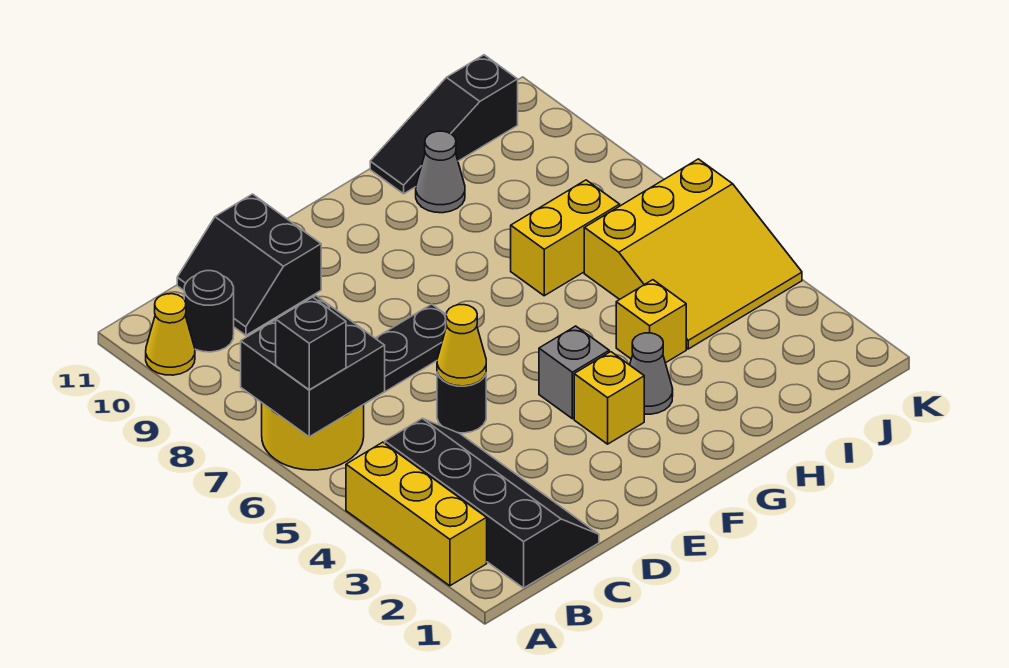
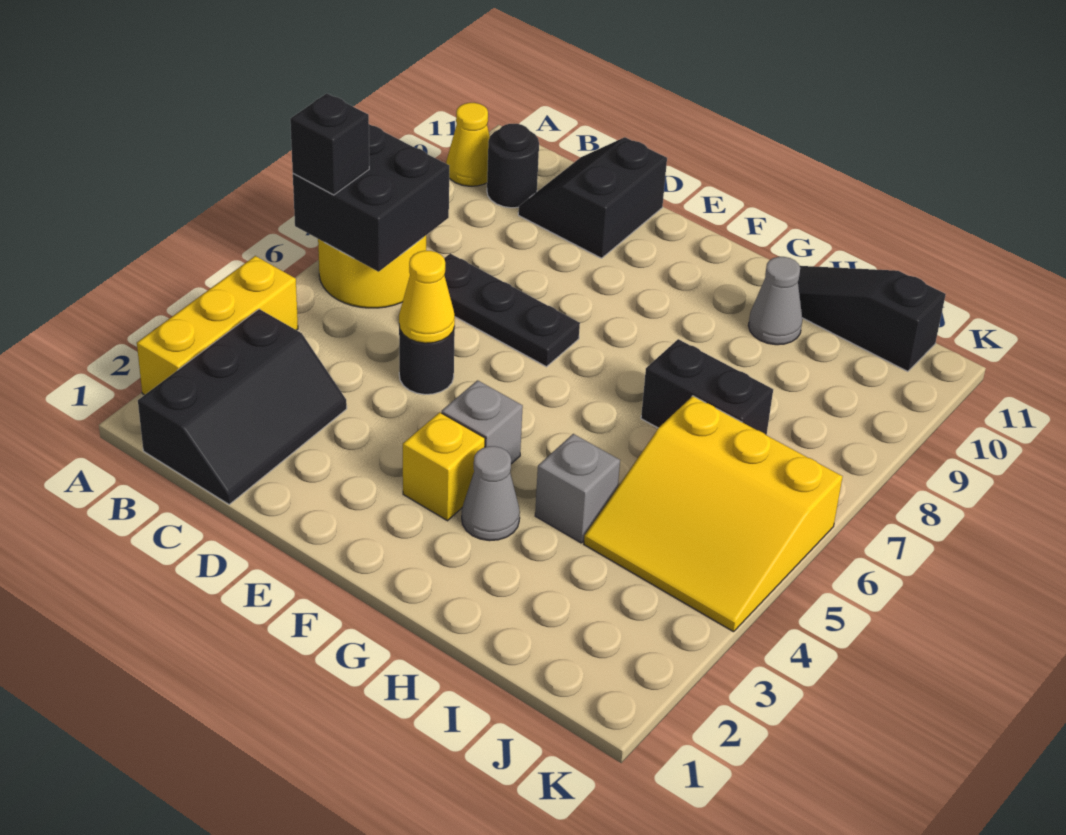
black slope B1:C4 level 1 top B -> black slope B1:C3 level 1 top B
yellow brick H4 level 1 -> grey brick H4 level 1
yellow brick H7:I7 level 1 -> black brick H7:I7 level 1

